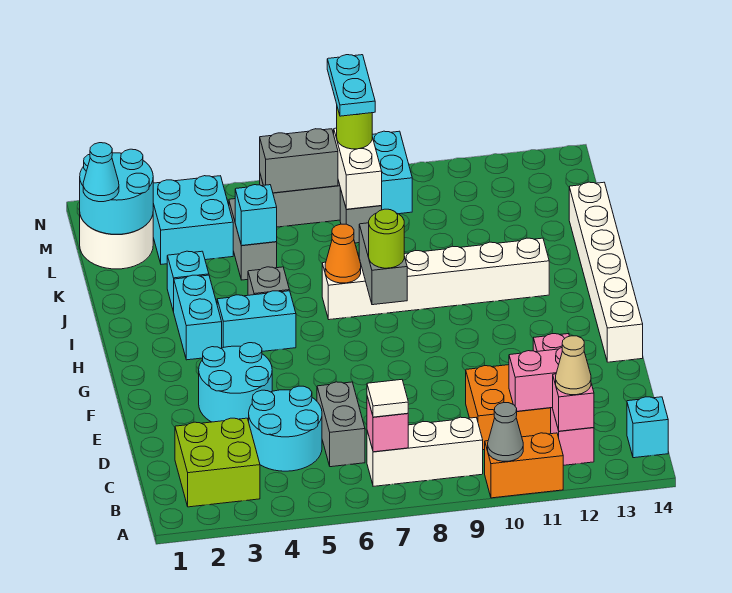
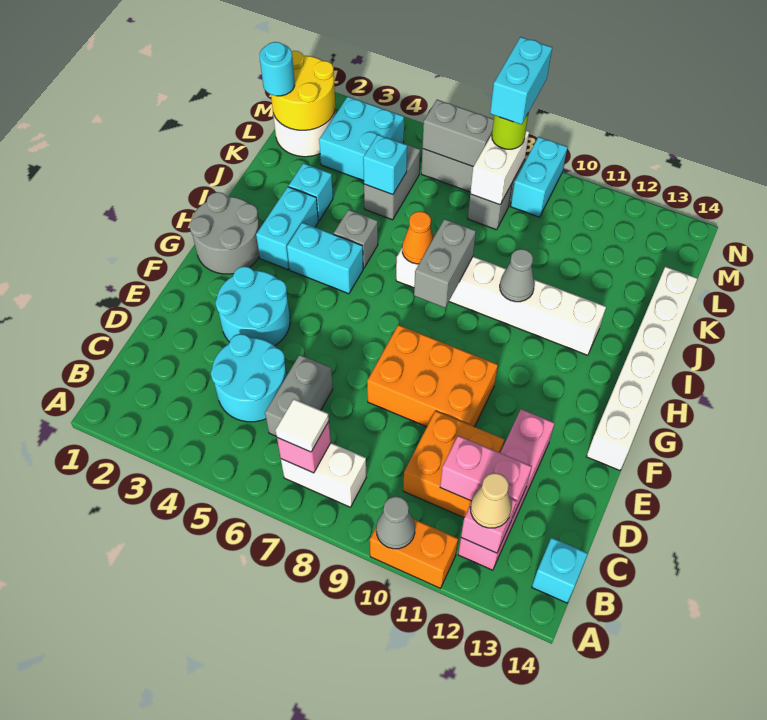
lime brick B2:C3 level 1 -> none
white brick B7:B9 level 1 -> white brick B7:B8 level 1
none -> orange brick E8:F10 level 1
none -> grey round brick G1:H2 level 1
lime round brick H8 level 3 -> none
none -> grey cone I10 level 2
cyan round brick L1:M2 level 2 -> yellow round brick L1:M2 level 2
cyan cone L1 level 3 -> cyan round brick L1 level 3
cyan plate M8:N8 level 4 -> cyan brick M8:N8 level 4

